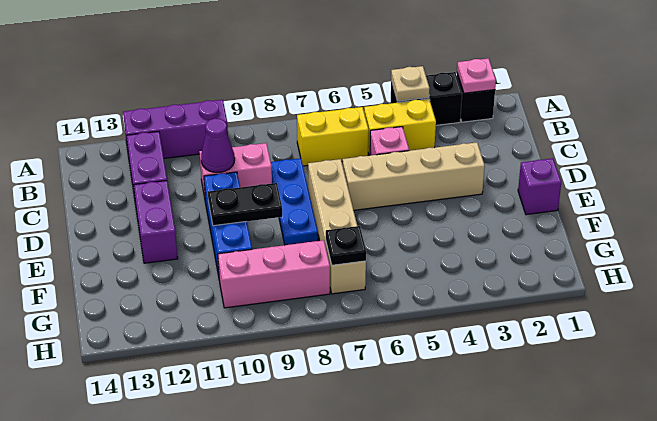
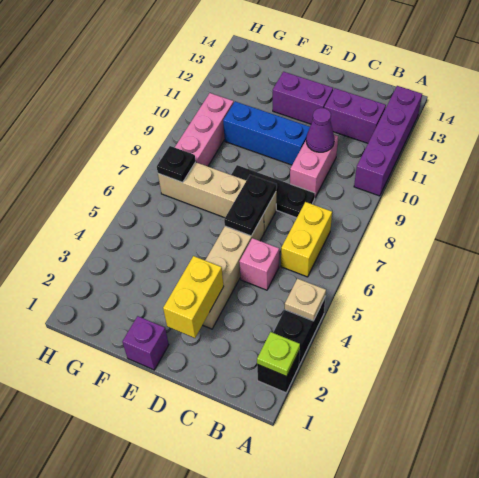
pink plate A2 level 2 -> lime plate A2 level 2
purple brick A10:A12 level 1 -> purple brick A10:A13 level 1
yellow brick B4:B5 level 1 -> yellow brick D2:D3 level 2
blue plate C8:E8 level 1 -> black plate C8:E8 level 1
black plate E9:E10 level 2 -> black plate D6:D7 level 2

